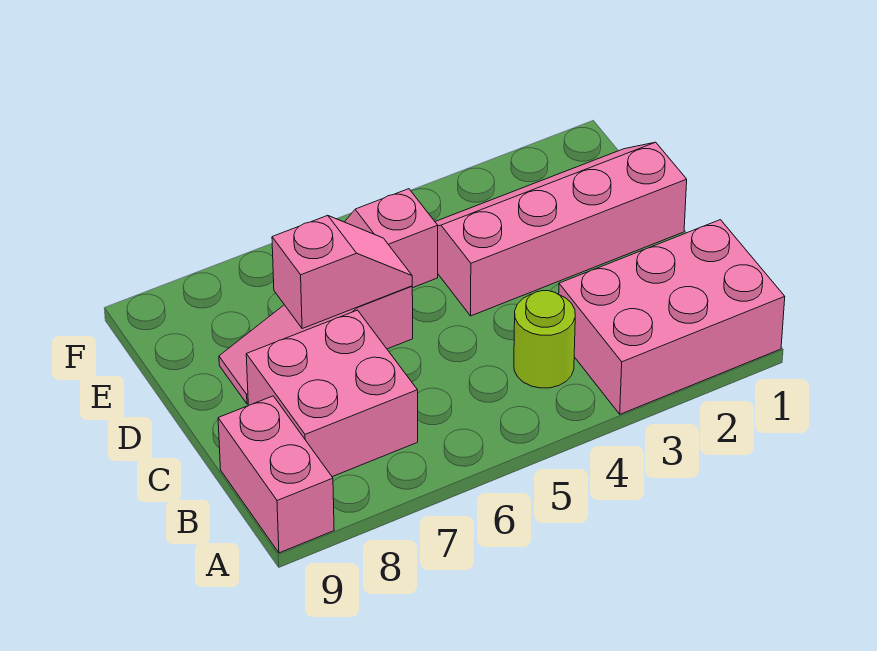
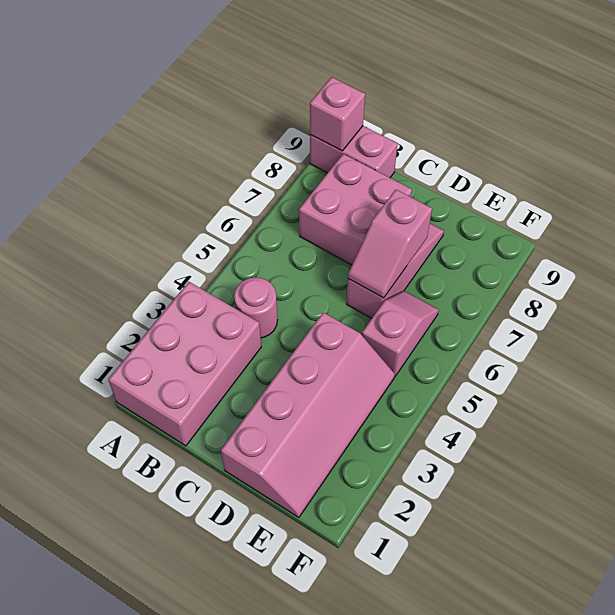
none -> pink brick A9 level 2
lime round brick B4 level 1 -> pink round brick B4 level 1

